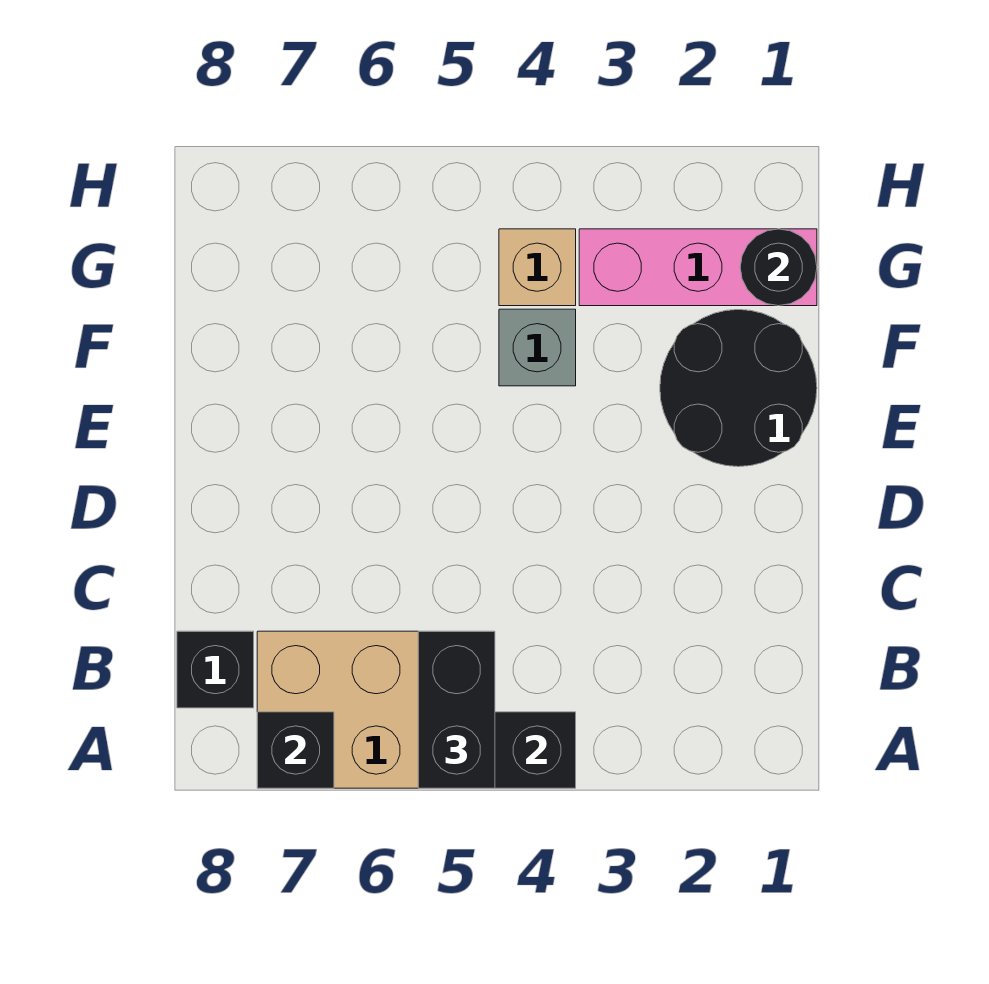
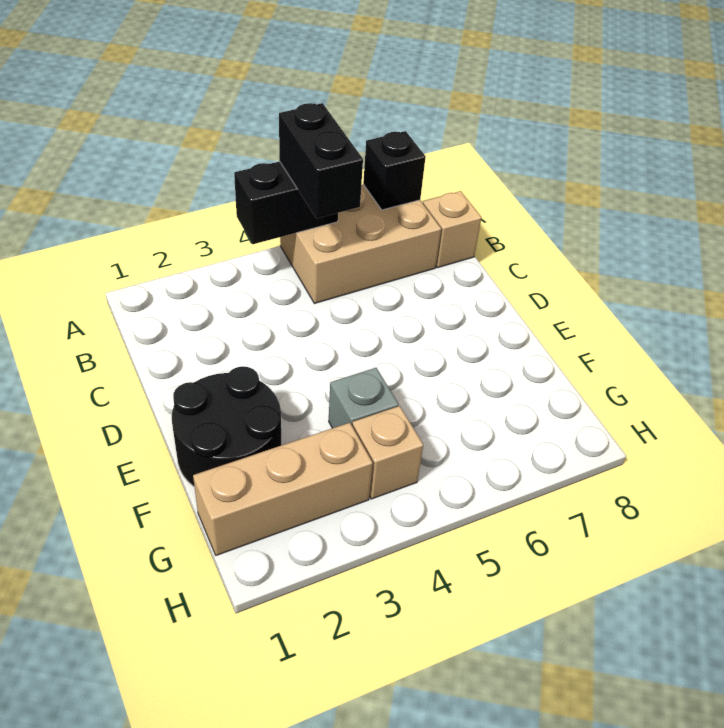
black brick B8 level 1 -> tan brick B8 level 1
pink brick G1:G3 level 1 -> tan brick G1:G3 level 1
black round brick G1 level 2 -> none

